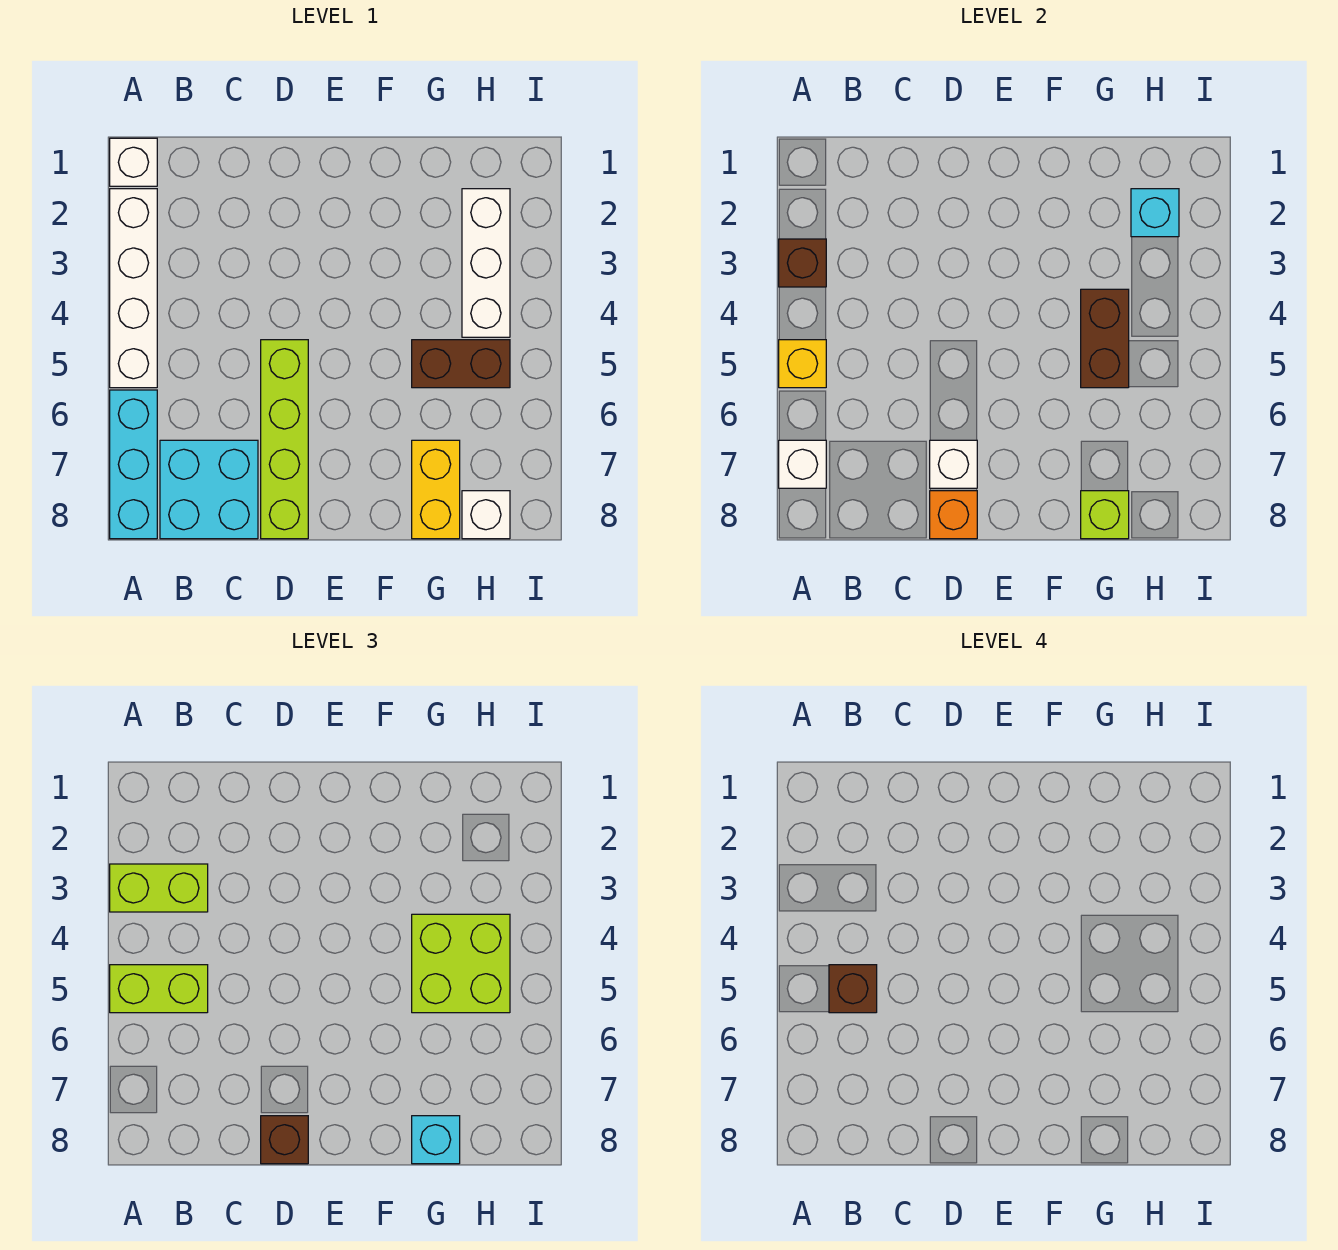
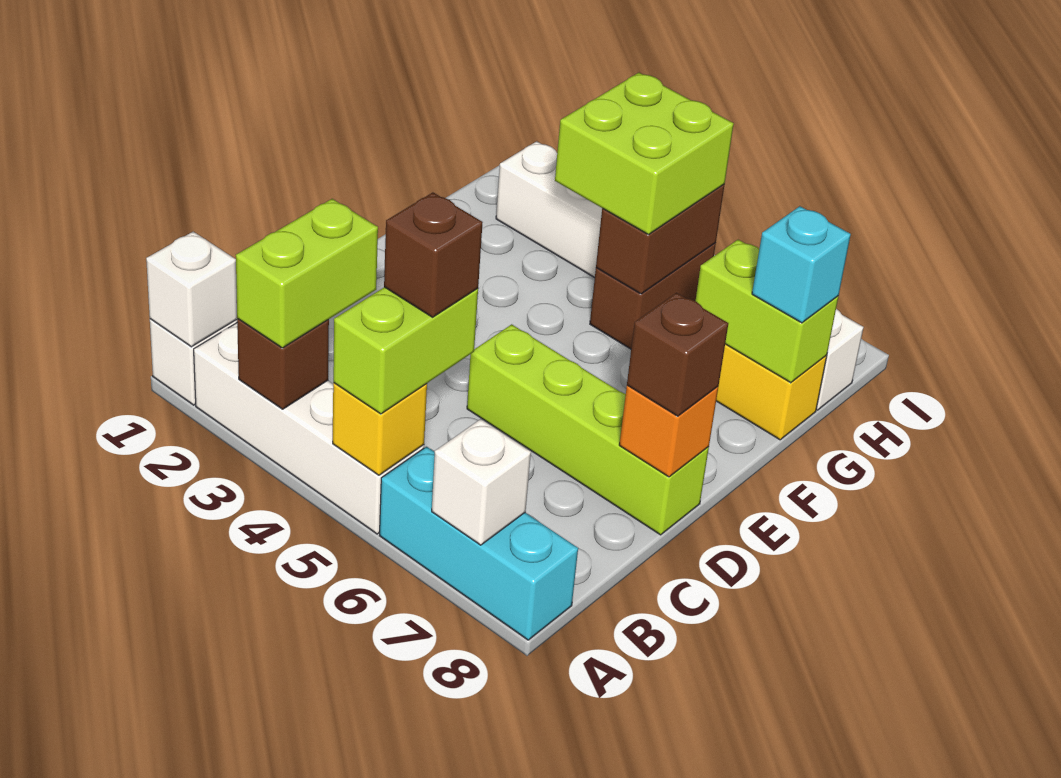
cyan brick B7:C8 level 1 -> none
white brick D7 level 2 -> white brick A1 level 2
brown brick G4:G5 level 2 -> brown brick G5:H5 level 2
lime brick G8 level 2 -> lime brick G7:G8 level 2
cyan brick H2 level 2 -> none

